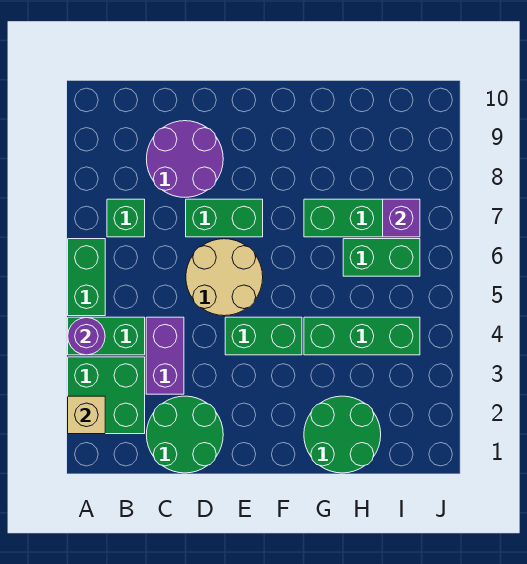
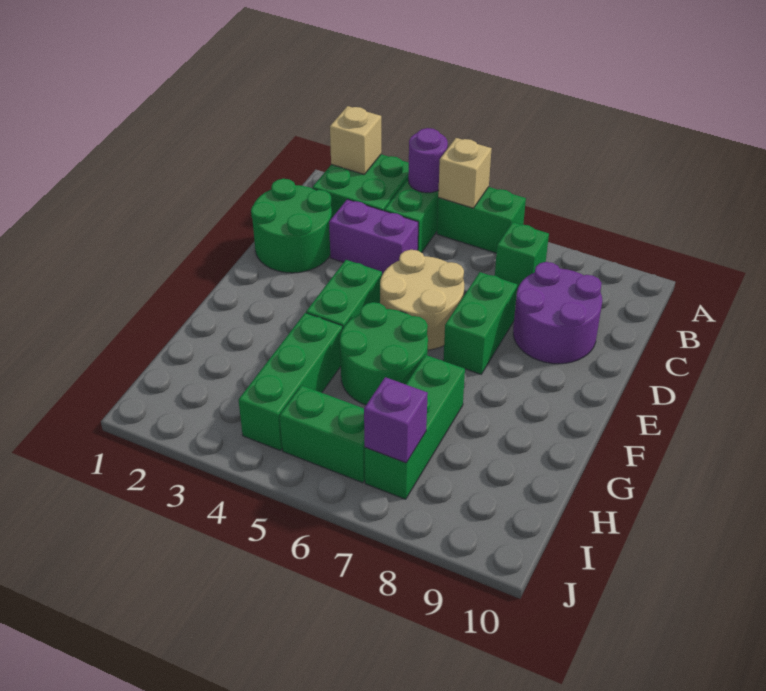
none -> tan brick A5 level 2
green round brick G1:H2 level 1 -> green round brick F5:G6 level 1
green brick H6:I6 level 1 -> green brick I5:I6 level 1

